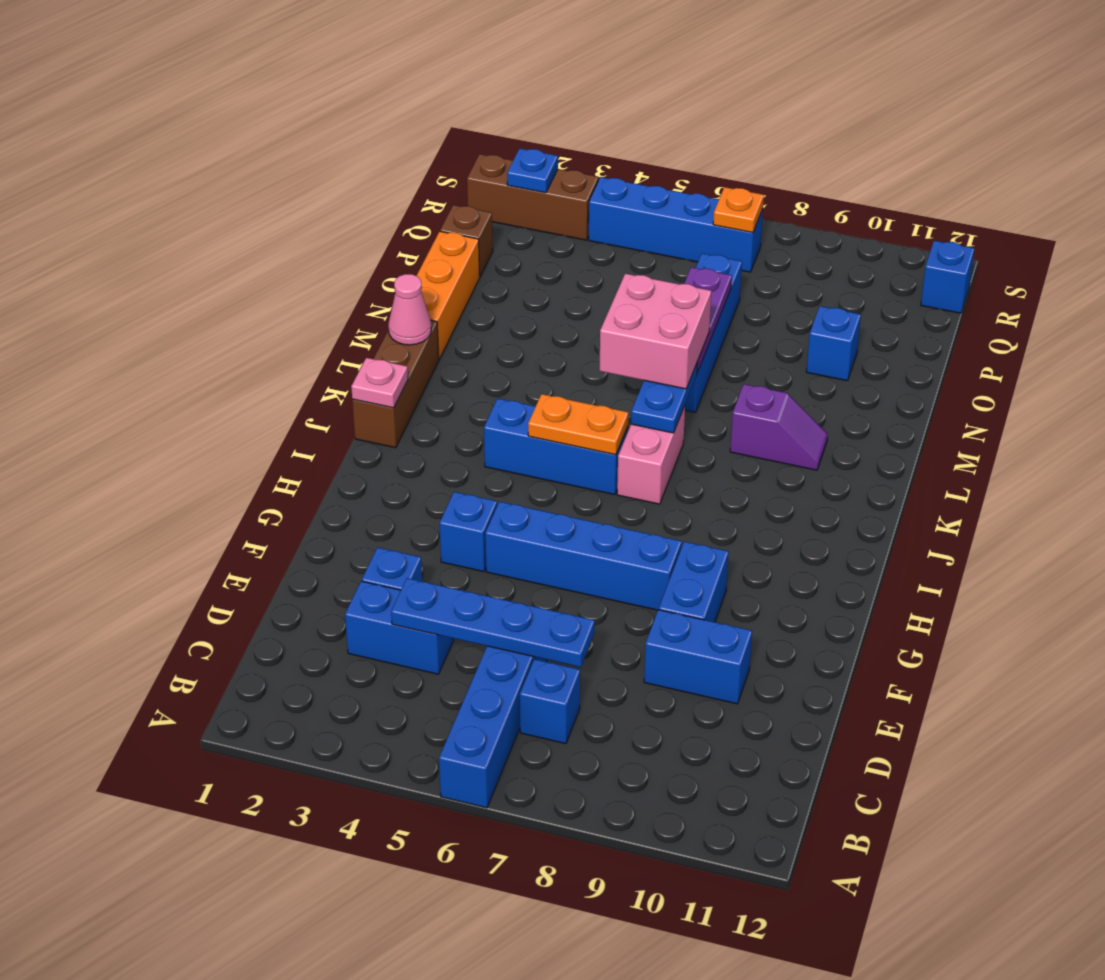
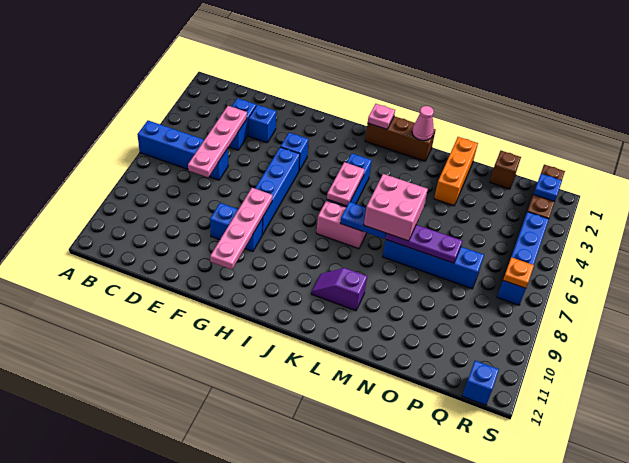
blue brick C7 level 1 -> none
blue plate D4:D7 level 2 -> pink plate D4:D7 level 2
blue brick E9:E10 level 1 -> none
none -> pink plate G8:G11 level 2
orange plate J5:J6 level 2 -> pink plate J5:J6 level 2
purple slope L9:L10 level 1 top 9 -> purple slope K10:L10 level 1 top L
orange brick M1:O1 level 1 -> orange brick N1:N3 level 1
blue brick O10 level 1 -> none

